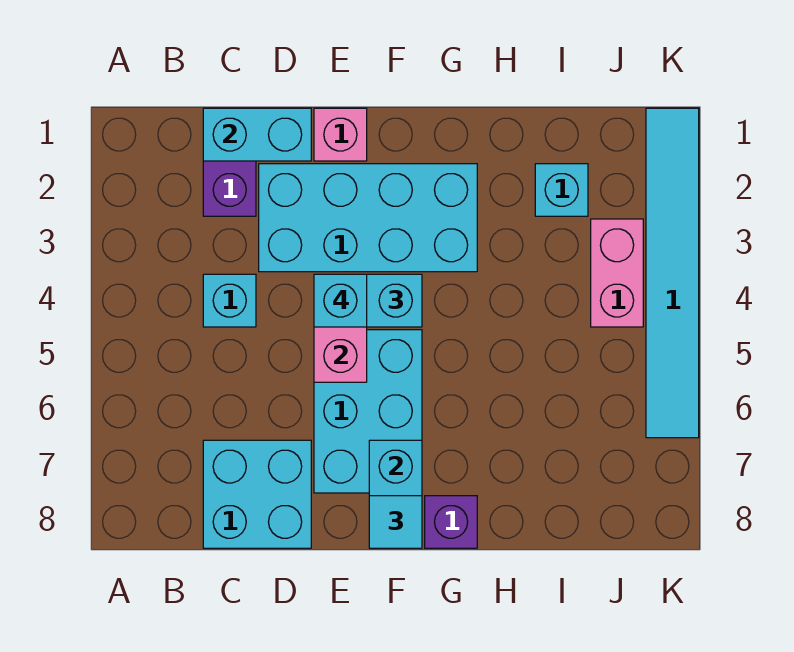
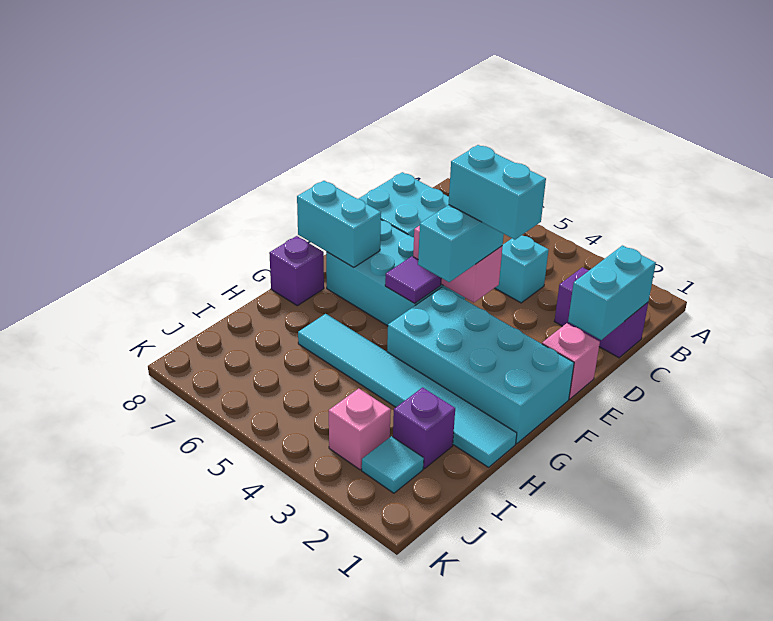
cyan brick D2:G3 level 1 -> cyan brick F1:G4 level 1
cyan brick E4 level 4 -> cyan brick E3:E4 level 4
none -> purple tile F5 level 2
cyan tile F8 level 3 -> cyan tile J2 level 1
cyan brick I2 level 1 -> purple brick I2 level 1
pink brick J3:J4 level 1 -> pink brick J3 level 1
cyan tile K1:K6 level 1 -> cyan tile H1:H6 level 1

